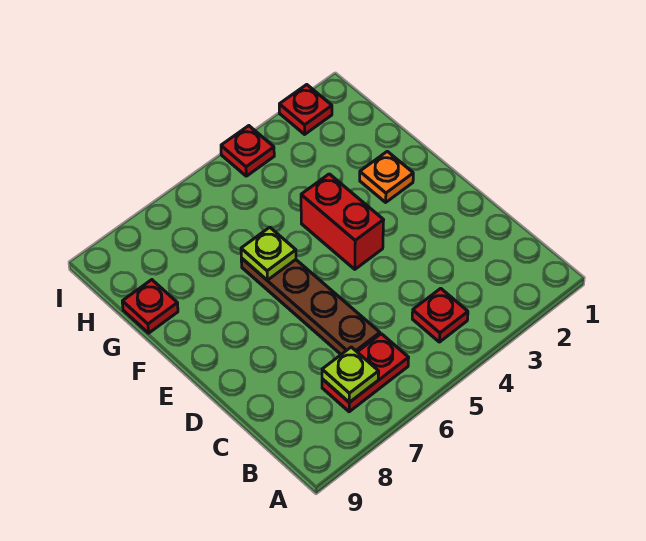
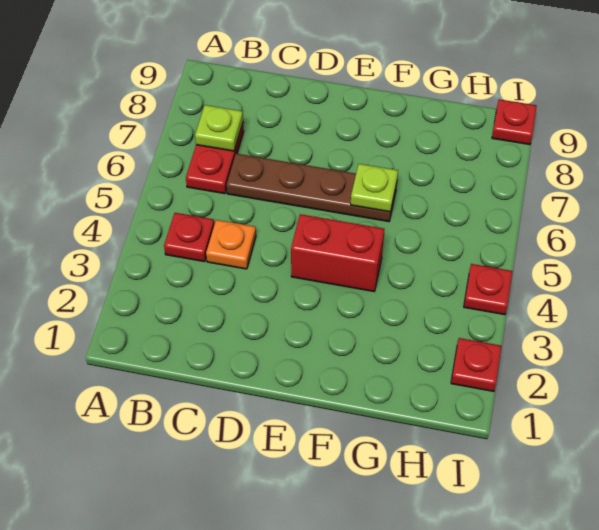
orange plate F2 level 1 -> orange plate C4 level 1
red plate G9 level 1 -> red plate I9 level 1

